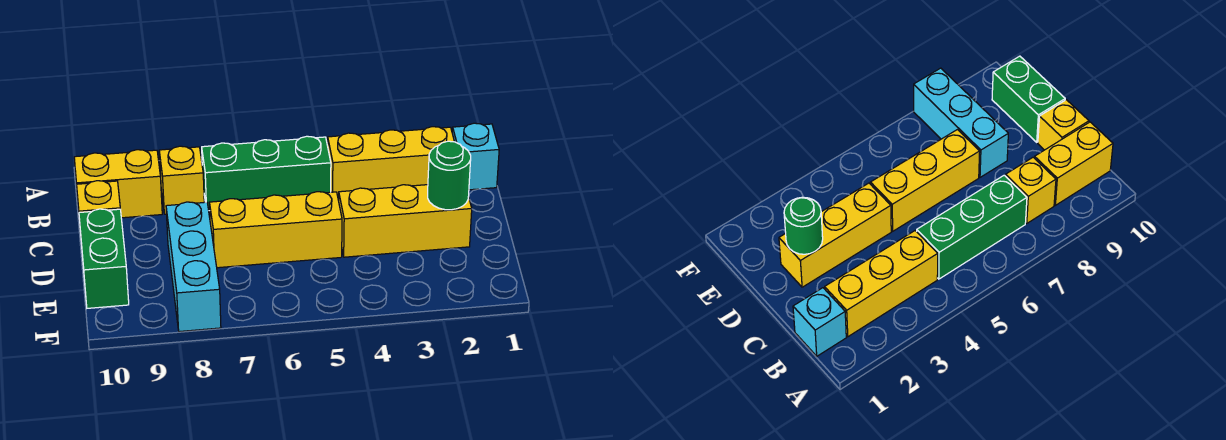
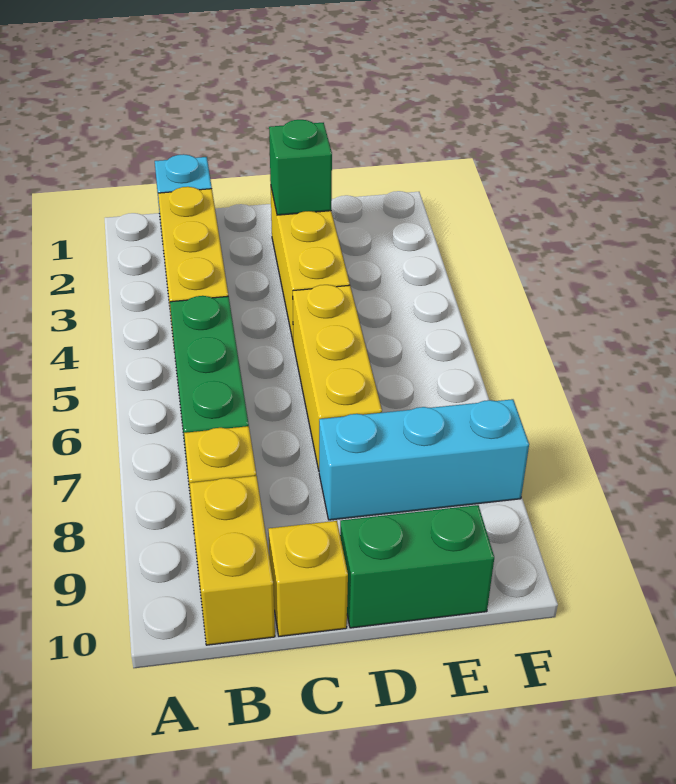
green round brick D2 level 2 -> green brick D2 level 2

